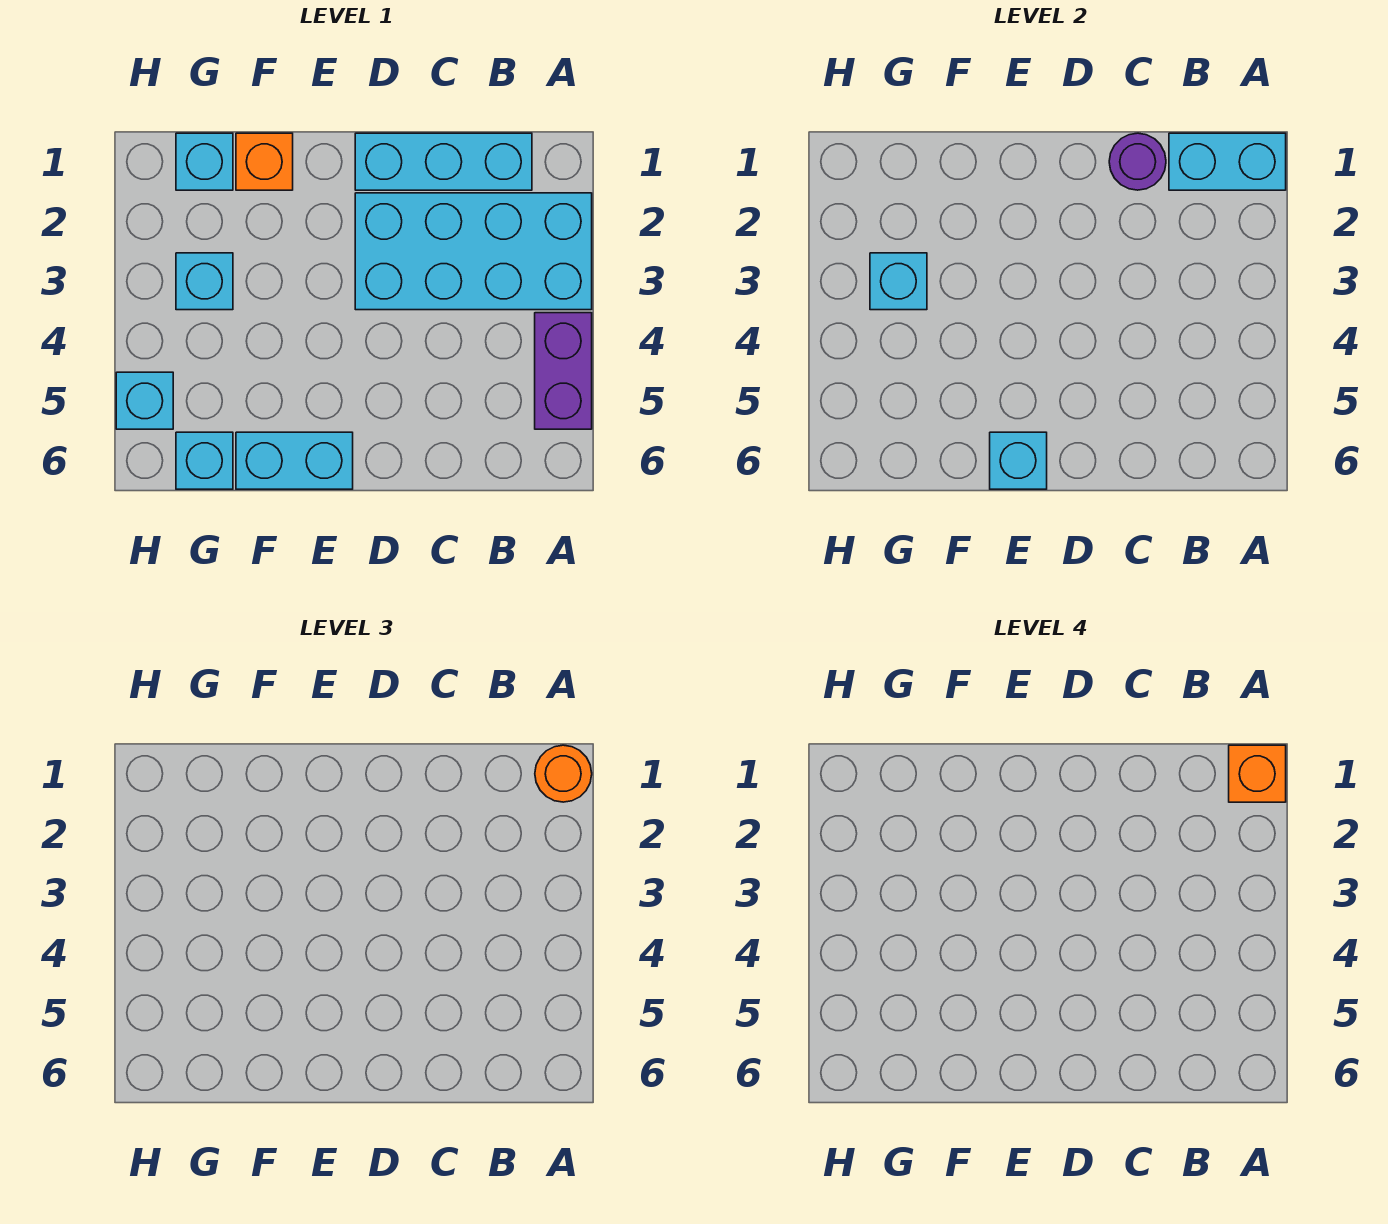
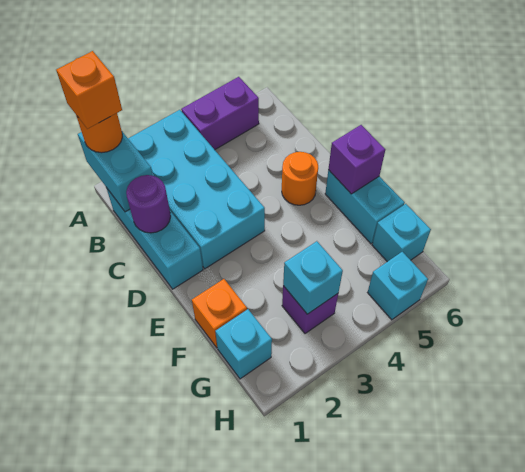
none -> orange round brick D5 level 1
cyan brick E6 level 2 -> purple brick E6 level 2
cyan brick G3 level 1 -> purple brick G3 level 1

